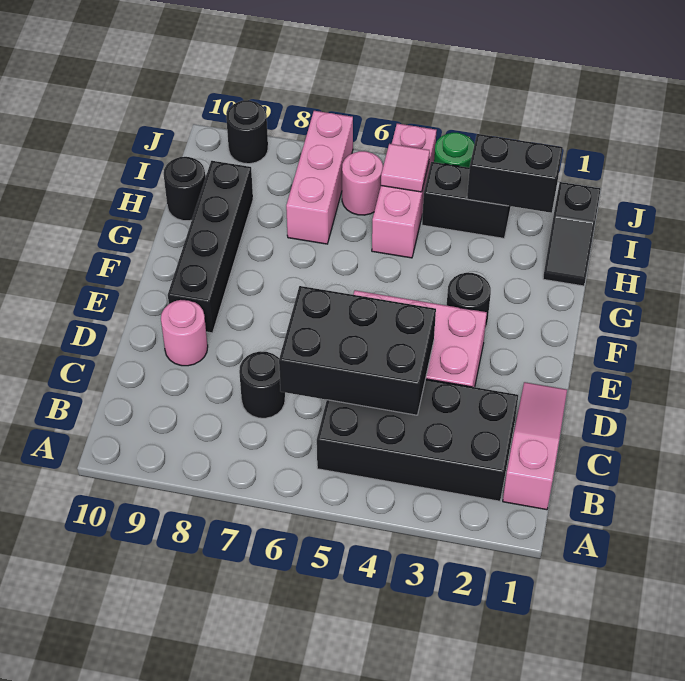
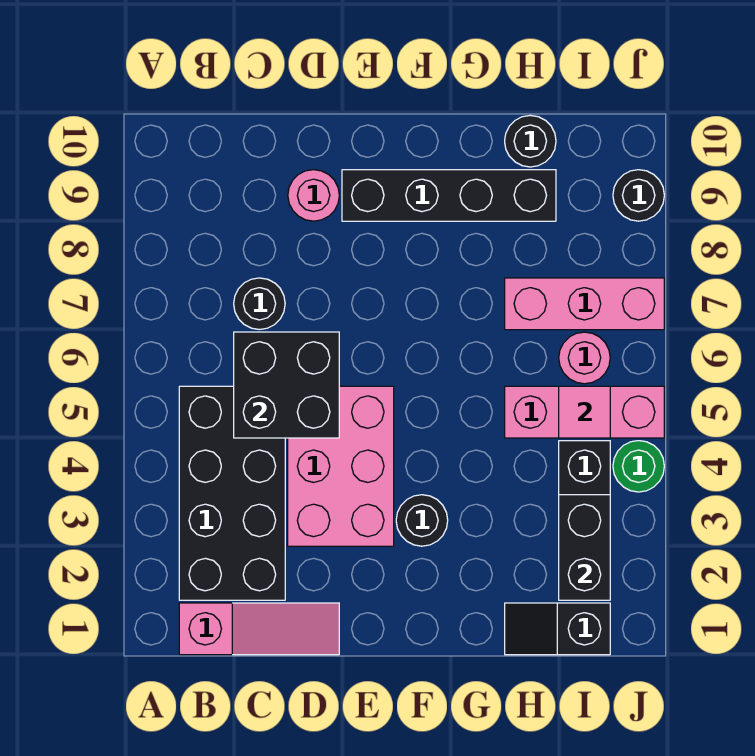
black brick C4:D6 level 2 -> black brick C5:D6 level 2

